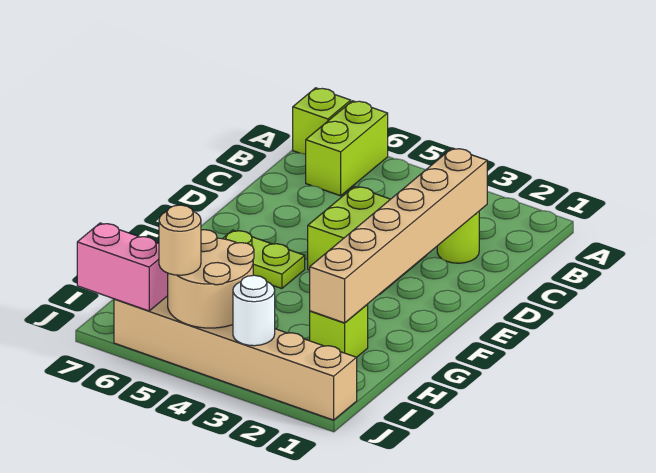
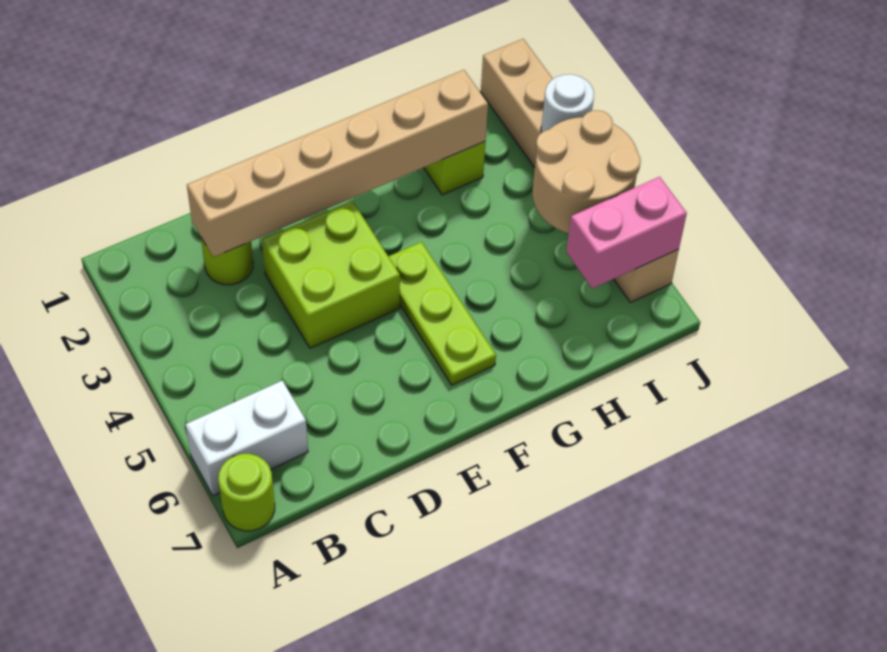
lime brick A6:B6 level 1 -> white brick A6:B6 level 1
lime brick A7 level 1 -> lime round brick A7 level 1
lime plate F5:F6 level 1 -> lime plate F4:F6 level 1
tan round brick J5 level 3 -> none
pink brick J6:J7 level 2 -> pink brick I6:J6 level 2

